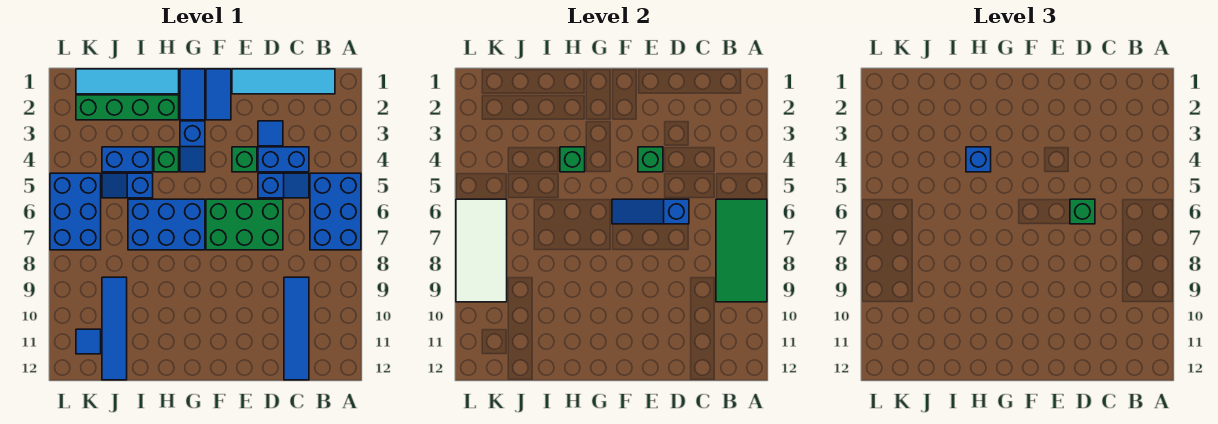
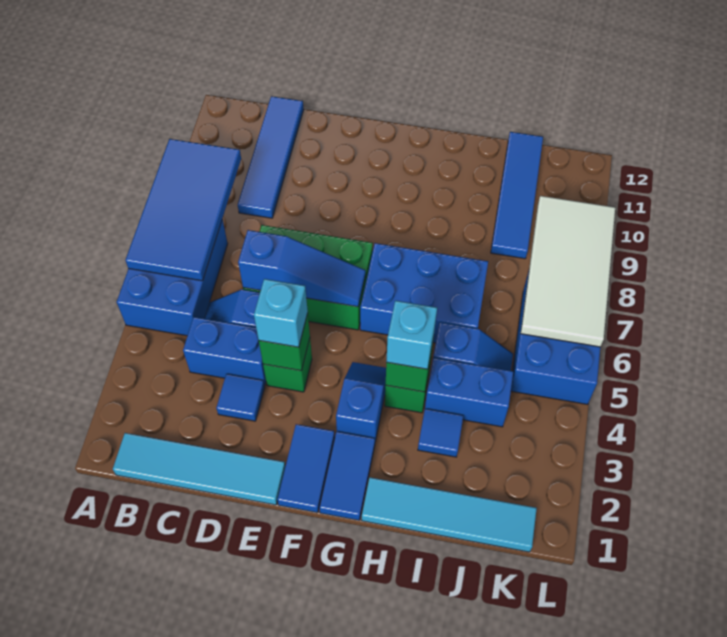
green tile A6:B9 level 2 -> blue tile A6:B9 level 2
green brick D6 level 3 -> none
none -> cyan brick E4 level 3
green brick H2:K2 level 1 -> none
blue brick H4 level 3 -> cyan brick H4 level 3
blue tile K11 level 1 -> blue tile I3 level 1

